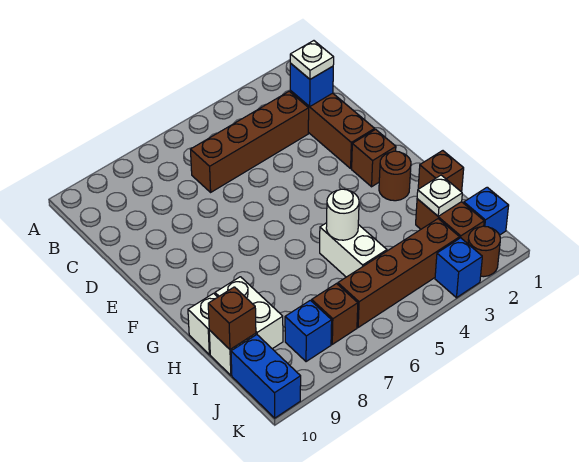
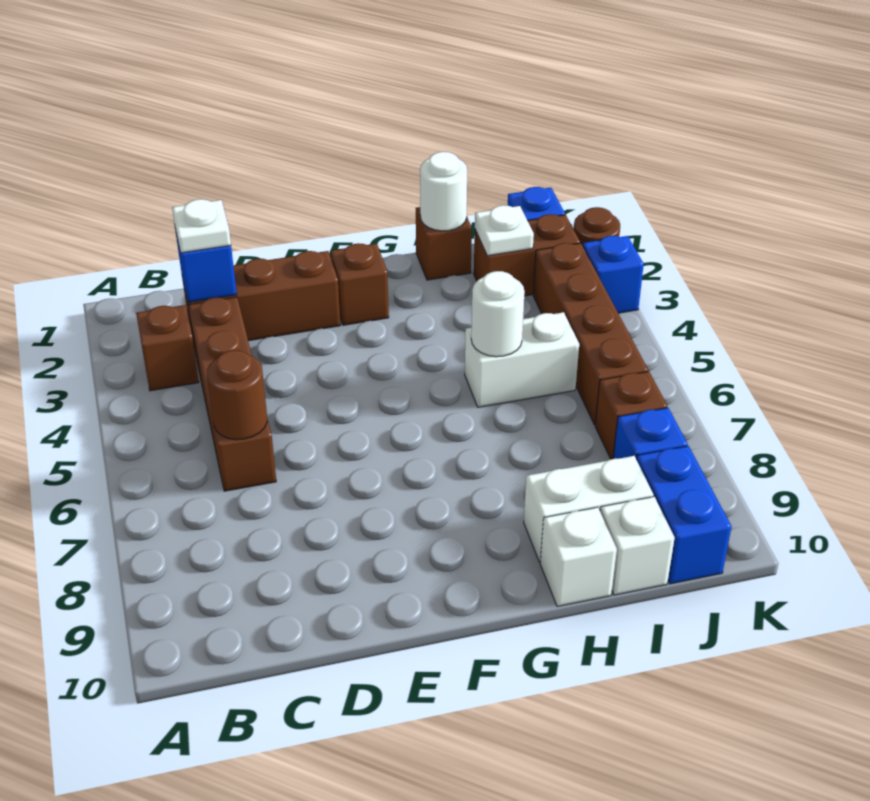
brown round brick G2 level 1 -> brown round brick C6 level 2
none -> white round brick H1 level 2
brown brick I10 level 2 -> brown brick B3 level 1
blue brick J10:K10 level 1 -> blue brick J9:J10 level 1

